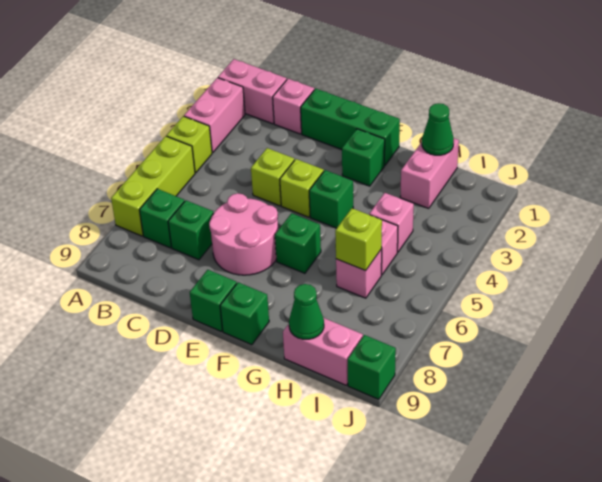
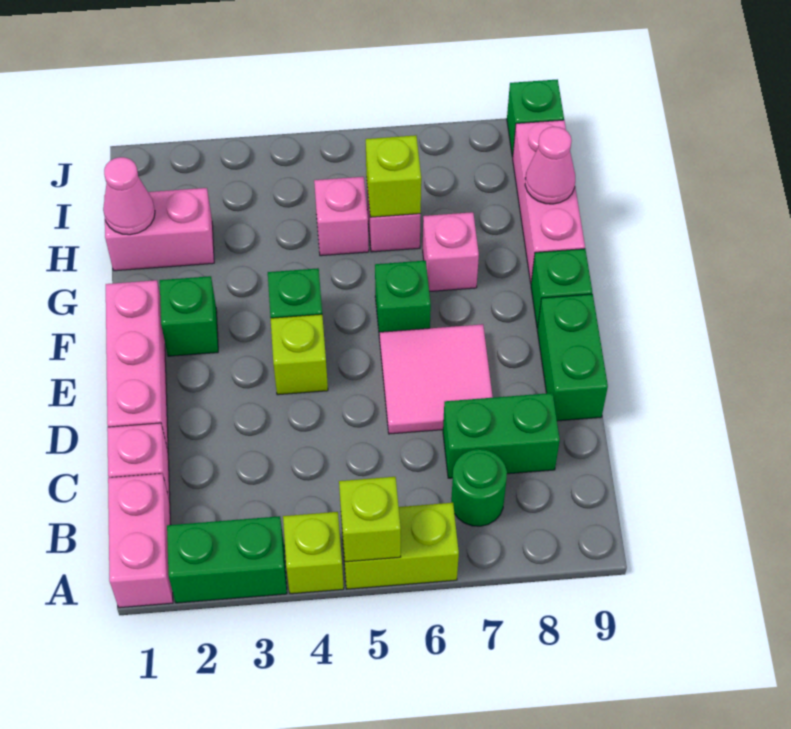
pink brick A2:A3 level 1 -> green brick A2:A3 level 1
lime brick A5:A7 level 1 -> lime brick A5:A6 level 1
green brick B7 level 1 -> green round brick B7 level 1
green brick C7 level 1 -> green brick C7:C8 level 1
green brick D1:F1 level 1 -> pink brick D1:F1 level 1
lime brick D4 level 1 -> lime brick A5 level 2
pink round brick D6:E7 level 1 -> pink tile D6:E7 level 1
green brick E9 level 1 -> green brick D9:E9 level 1
green cone H1 level 2 -> pink cone H1 level 2
pink brick H4 level 1 -> pink brick G7 level 1
pink brick H9:I9 level 1 -> pink brick G9:I9 level 1
green cone H9 level 2 -> pink cone H9 level 2

